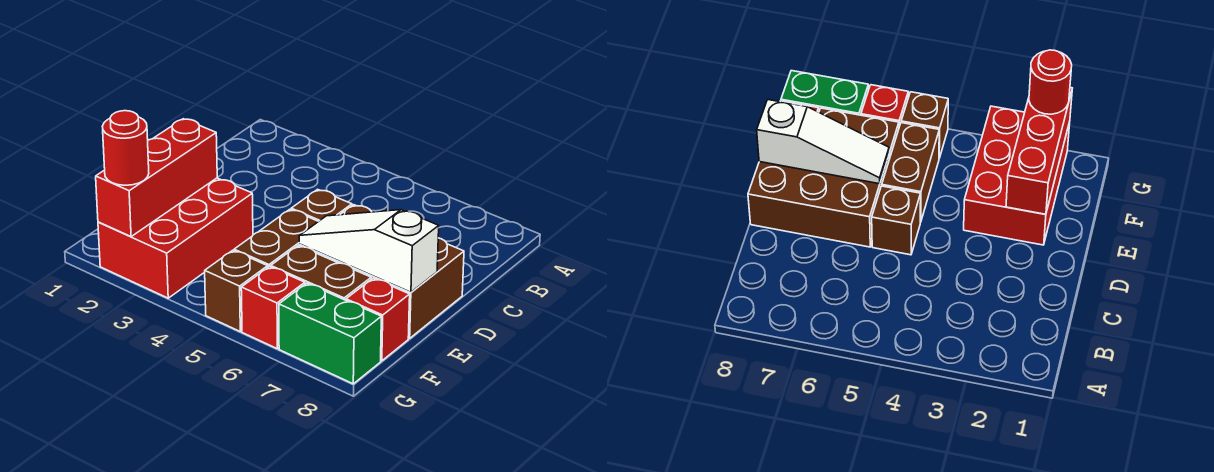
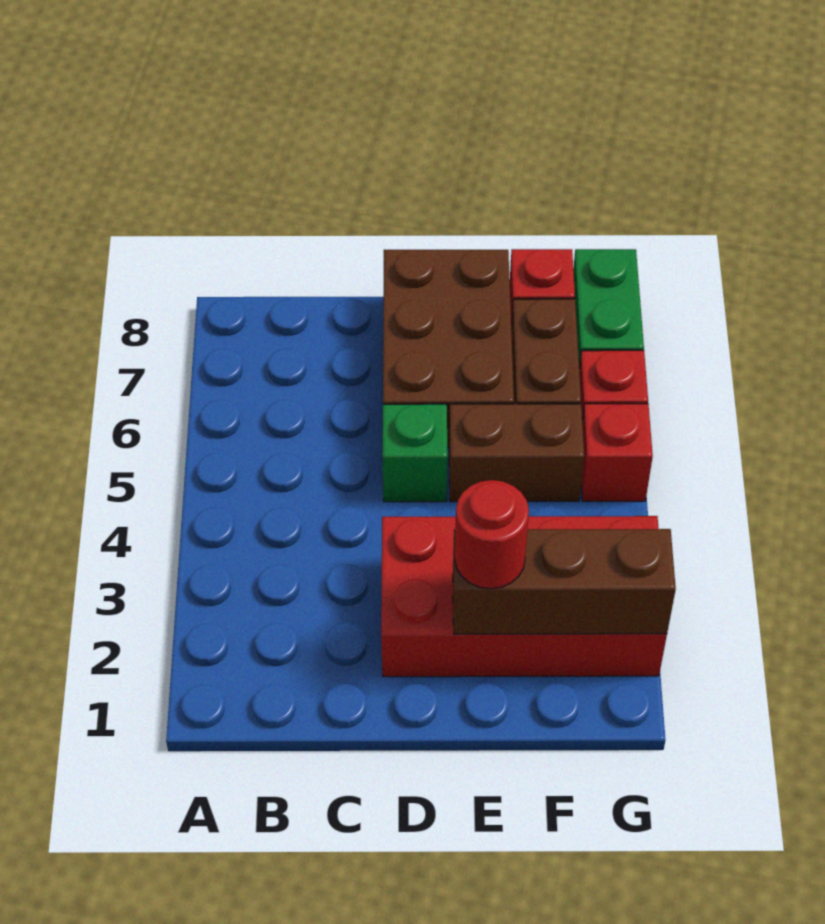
brown brick D5 level 1 -> green brick D5 level 1
red brick E2:G3 level 1 -> red brick D2:G3 level 1
red brick E2:G2 level 2 -> brown brick E2:G2 level 2
white slope E6:E8 level 2 top 8 -> none
red round brick G2 level 3 -> red round brick E2 level 3
brown brick G5 level 1 -> red brick G5 level 1

